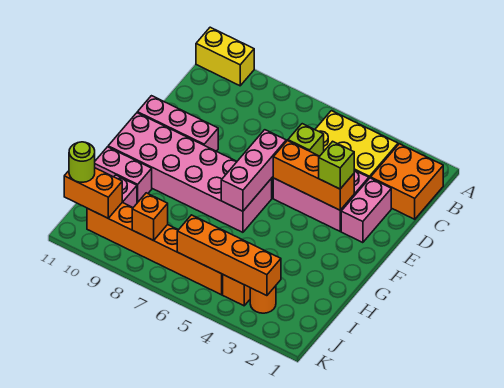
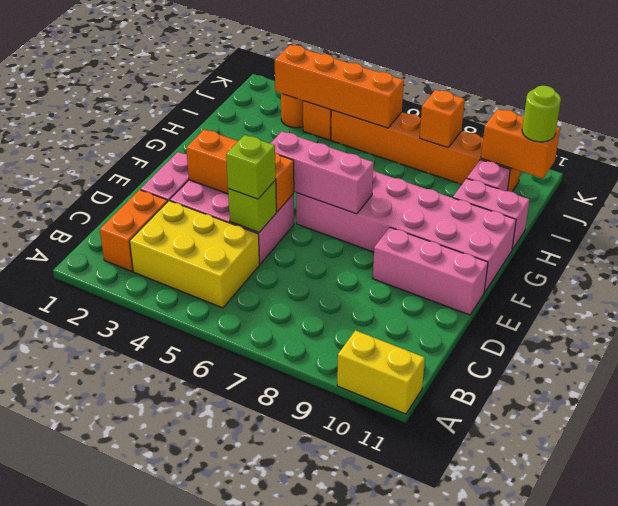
orange brick B1:C2 level 1 -> orange brick B2:C2 level 1
lime brick E3 level 3 -> lime brick D5 level 3
pink brick E6:G6 level 2 -> pink brick F5:F7 level 2

